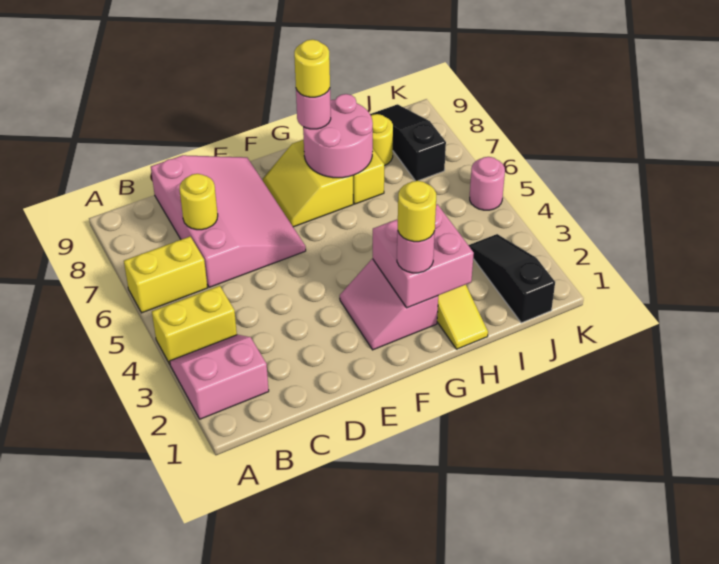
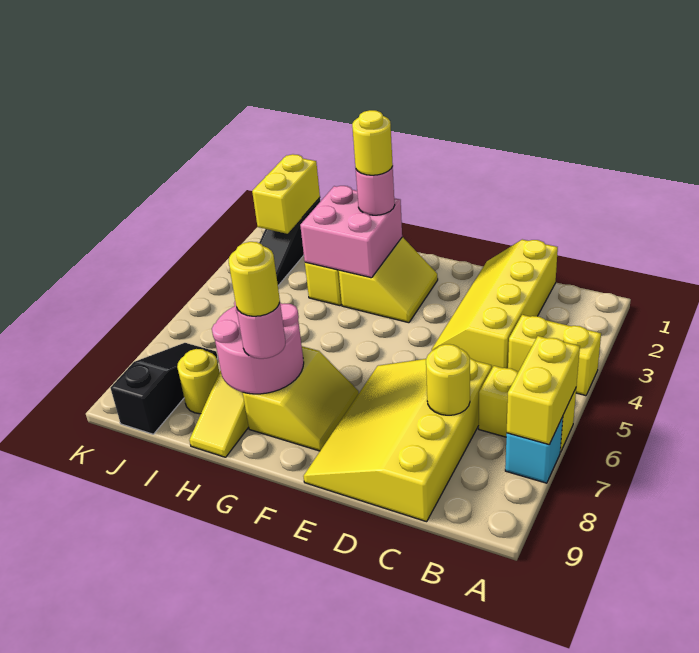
pink slope A2:B3 level 1 top 2 -> none
none -> yellow brick A6:A7 level 2
none -> cyan brick A7 level 1
none -> yellow slope C1:D4 level 1 top C
pink slope C6:E9 level 1 top C -> yellow slope C6:E9 level 1 top C
pink slope F2:G3 level 1 top G -> yellow slope F2:G3 level 1 top G
none -> yellow brick J1:J2 level 2
black slope J7:J9 level 1 top 7 -> black slope J7:J9 level 1 top 9
pink round brick K5 level 1 -> none

